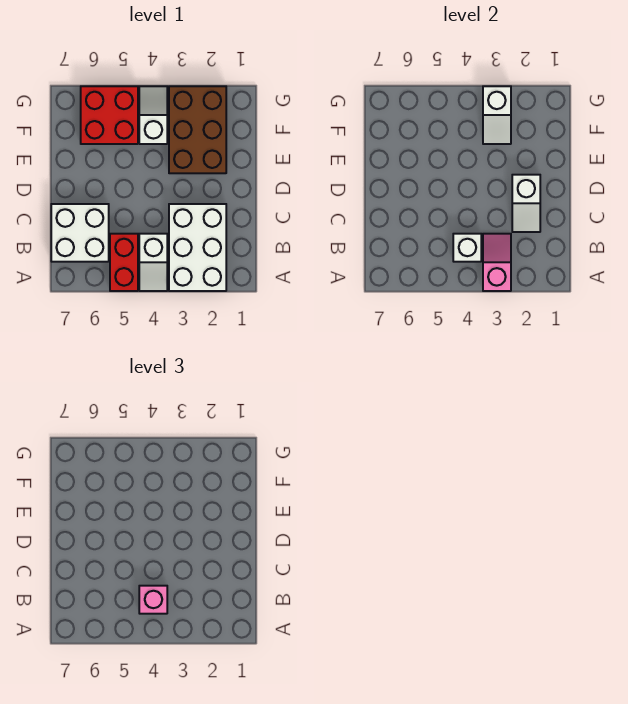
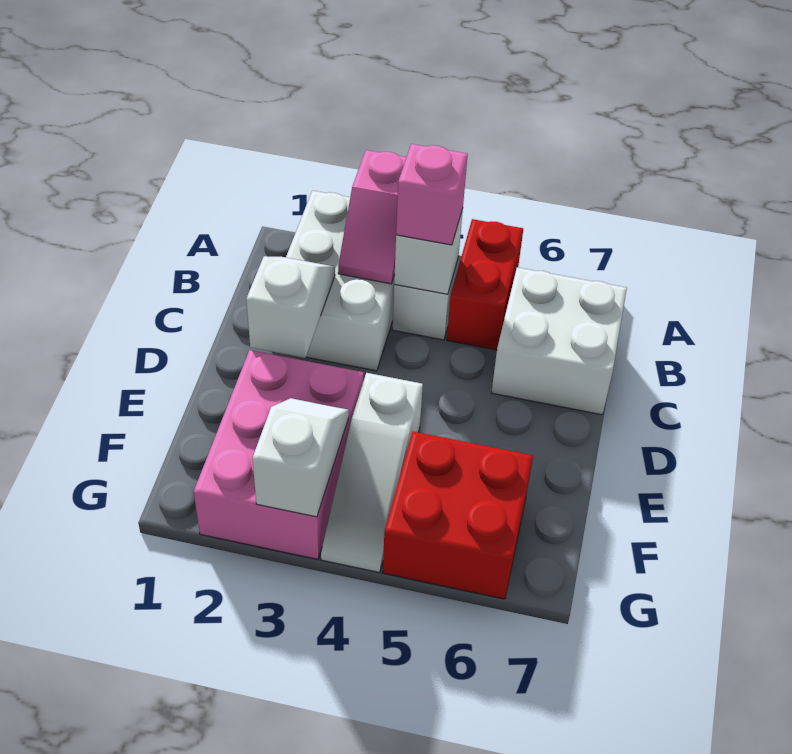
brown brick E2:G3 level 1 -> pink brick E2:G3 level 1
white slope F4:G4 level 1 top F -> white slope E4:G4 level 1 top E

